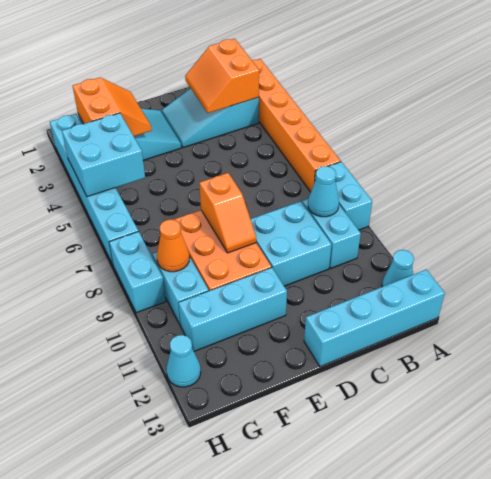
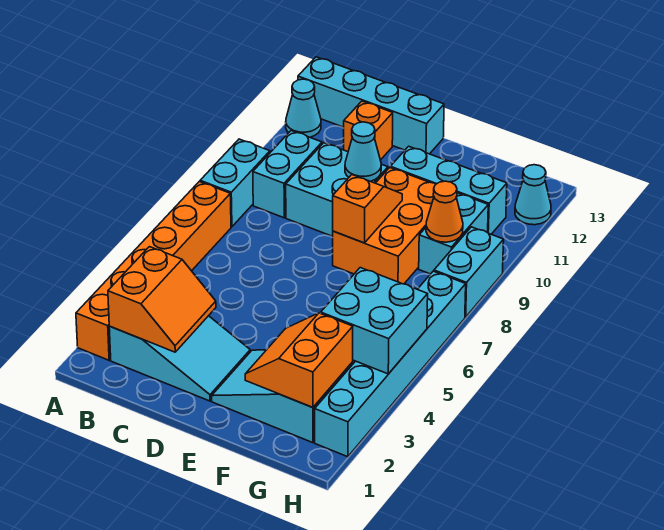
cyan cone B9 level 2 -> cyan cone D10 level 2
none -> orange brick C12 level 1

